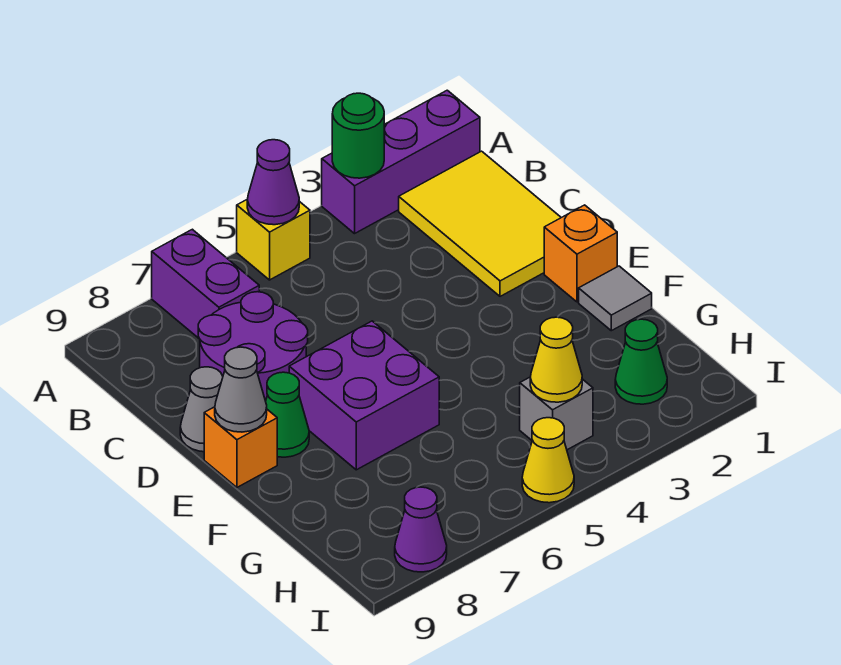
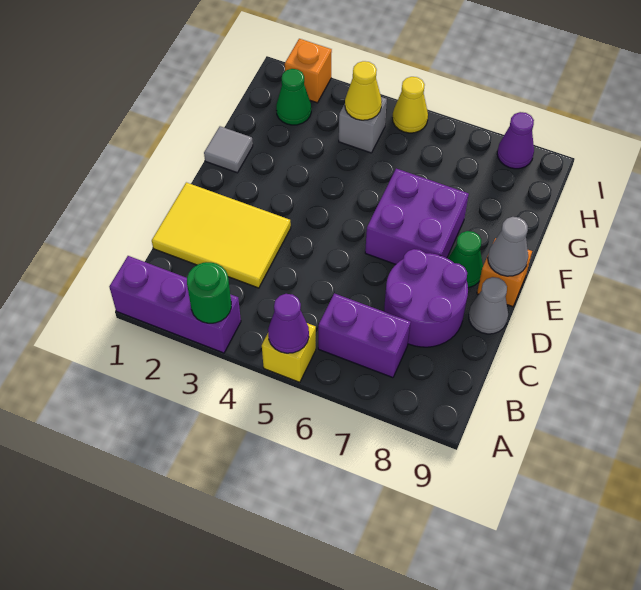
purple brick A7:B7 level 1 -> purple brick B6:B7 level 1
yellow tile B1:D2 level 1 -> yellow tile C1:D3 level 1
orange brick E1 level 1 -> orange brick I2 level 1

